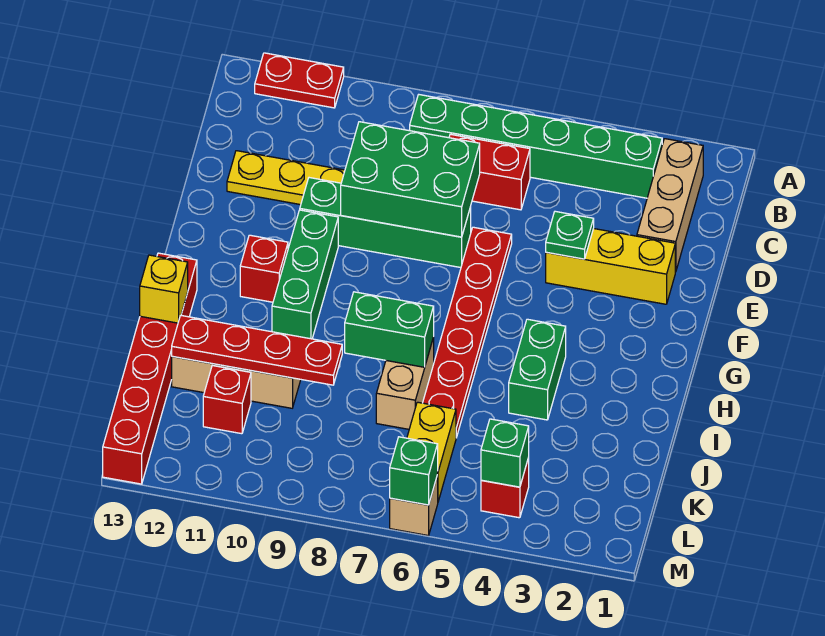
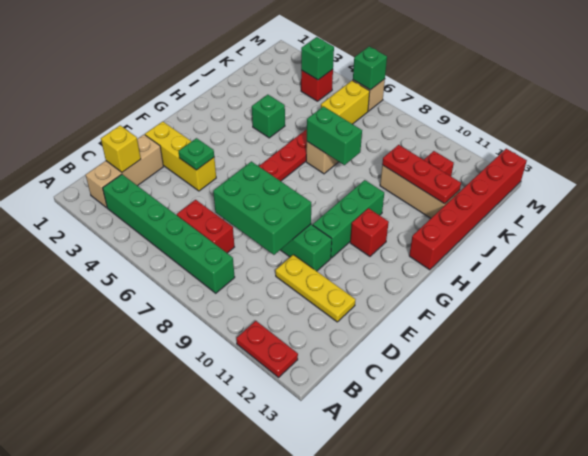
green brick H4:I4 level 1 -> green brick I4 level 1
yellow brick I13 level 2 -> yellow brick C2 level 2
red plate J9:J12 level 2 -> red plate J10:J12 level 2

